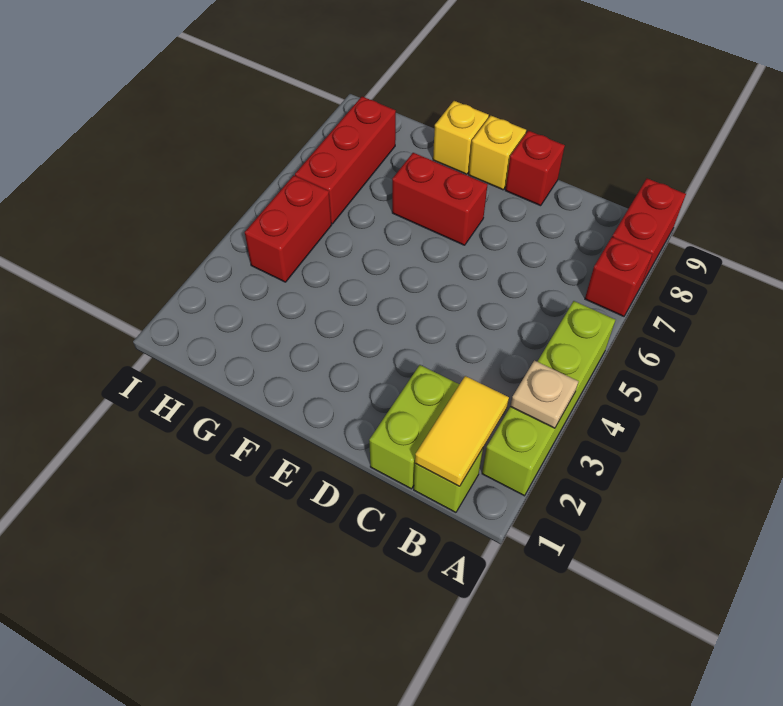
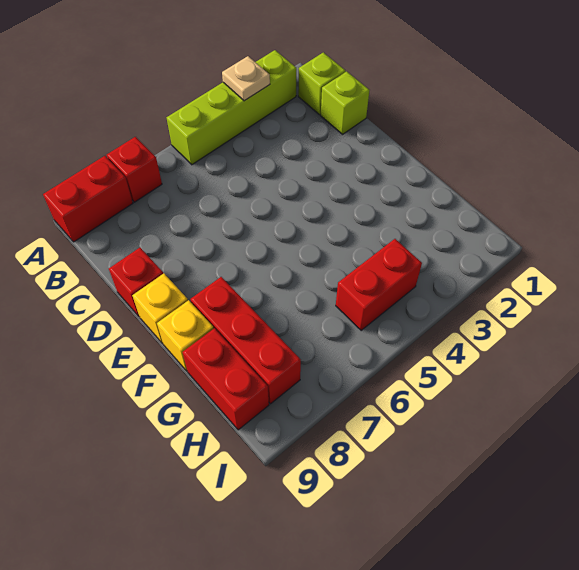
yellow tile B1:B2 level 2 -> none
lime brick C1:C2 level 1 -> lime brick C1 level 1
red brick E7:F7 level 1 -> red brick G9:H9 level 1
red brick H6:H8 level 1 -> red brick F8:H8 level 1

